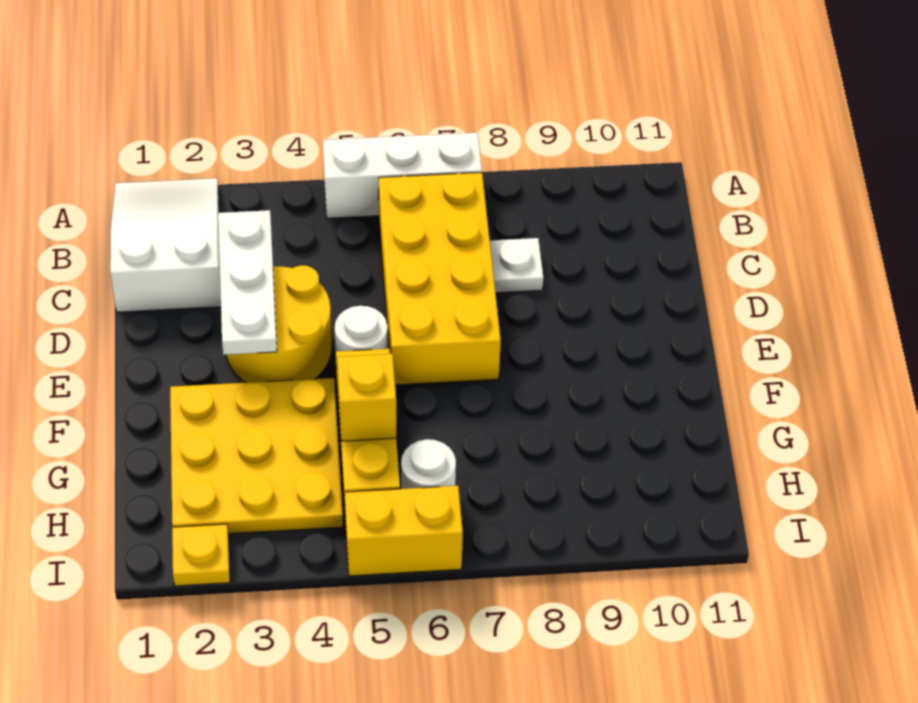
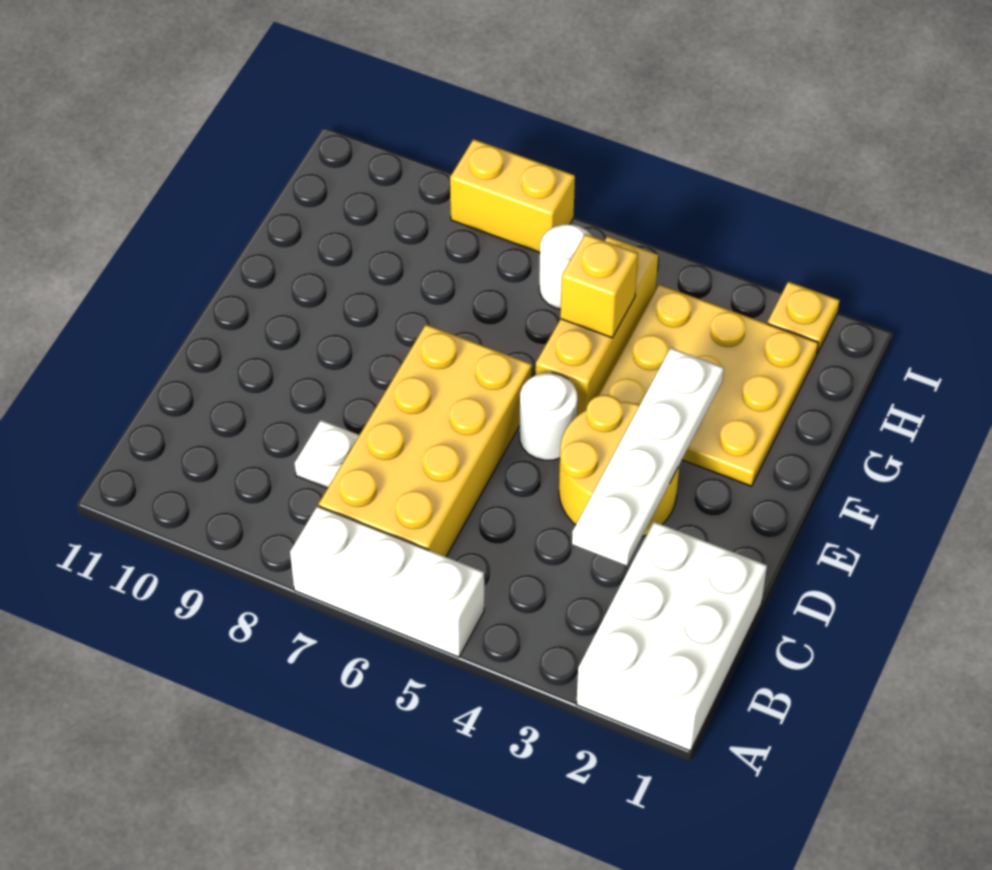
white slope A1:C2 level 1 top C -> white brick A1:C2 level 1
white plate C3:E3 level 2 -> white plate C3:F3 level 2
yellow brick I5:I6 level 1 -> yellow brick I7:I8 level 1

